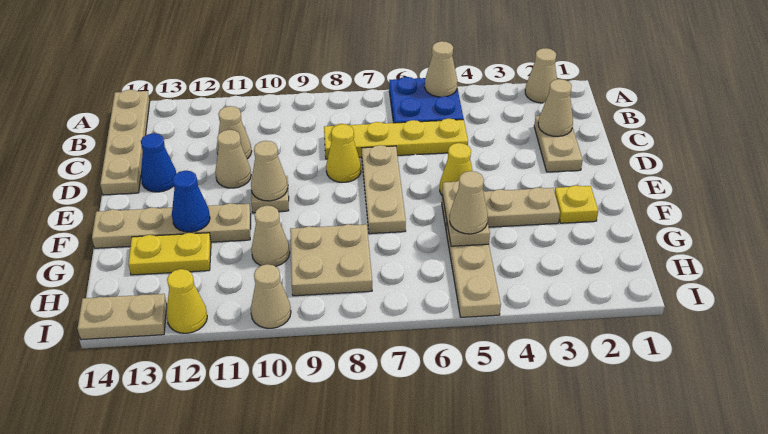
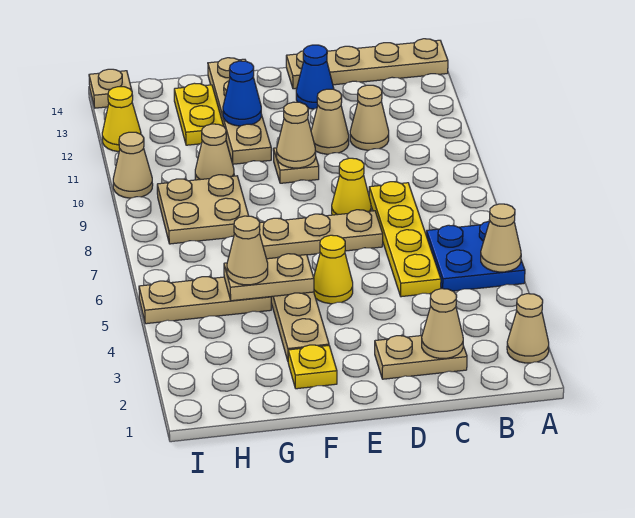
tan plate I13:I14 level 1 -> tan plate I14 level 1

